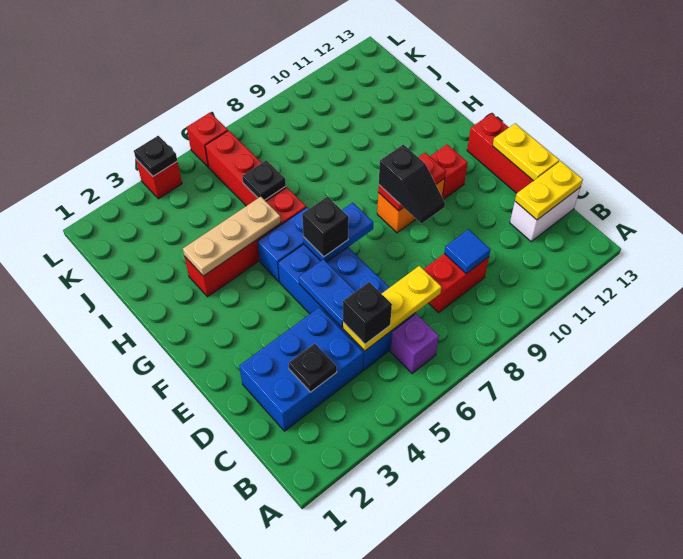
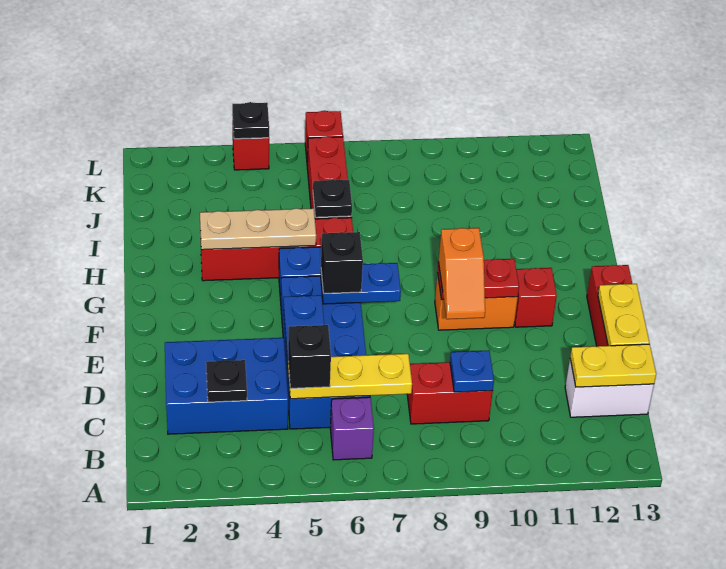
blue tile C9 level 2 -> blue plate C9 level 2
black slope E9:F9 level 3 top F -> orange slope E9:F9 level 3 top F

